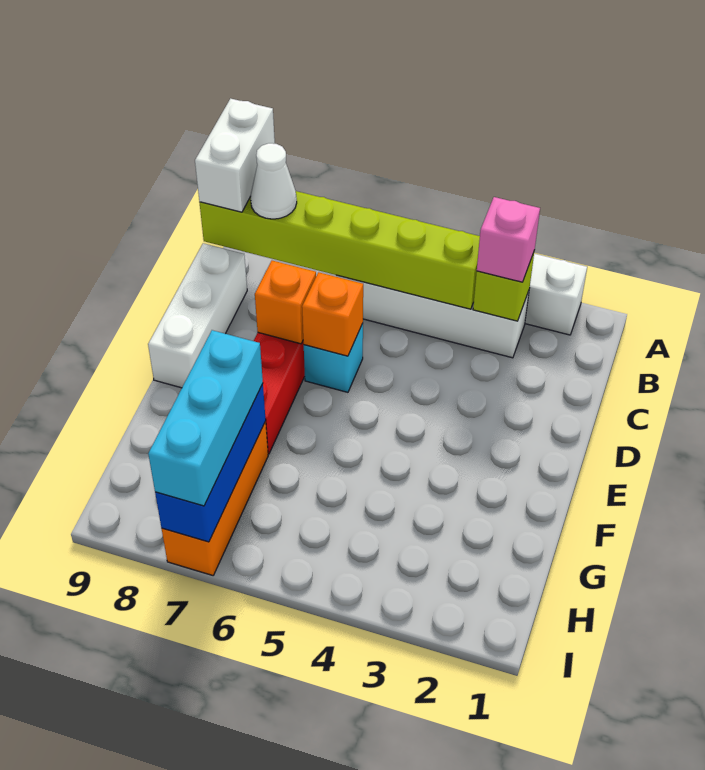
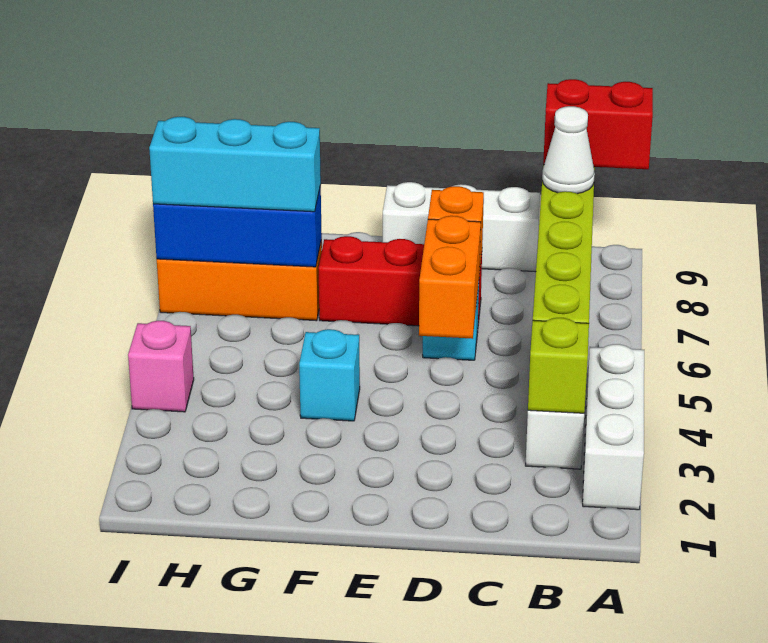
white brick A9:B9 level 3 -> red brick A9:B9 level 3
pink brick B3 level 3 -> pink brick I4 level 1
orange brick D6 level 2 -> orange brick D5:D6 level 2
none -> cyan brick F4 level 1

